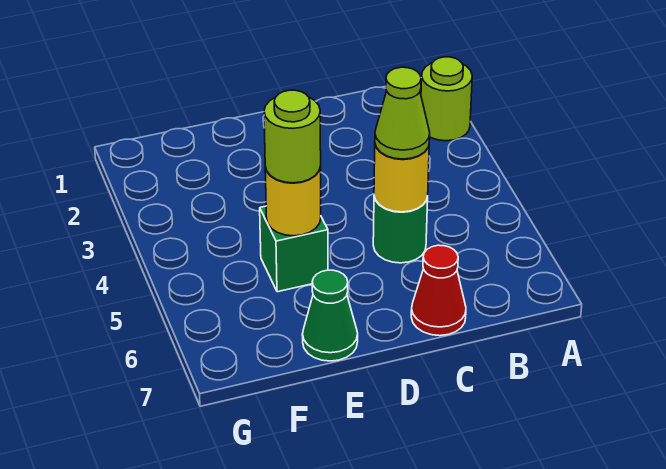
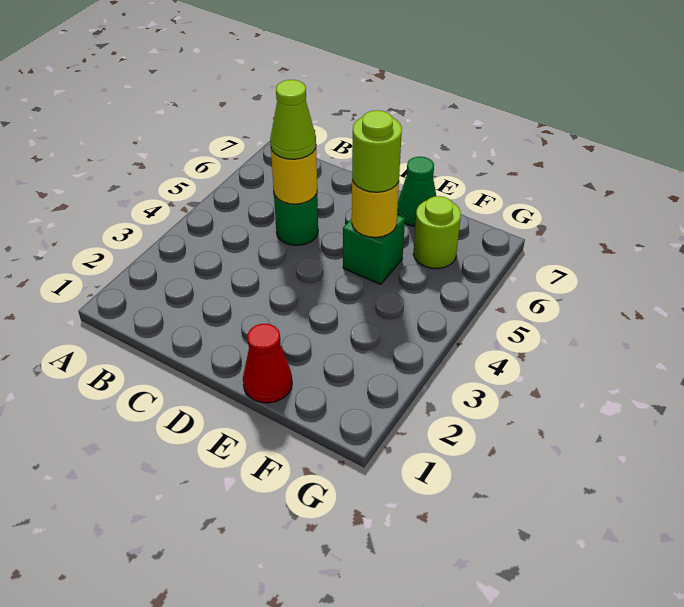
lime round brick A2 level 1 -> lime round brick F6 level 1
red cone C7 level 1 -> red cone E1 level 1

